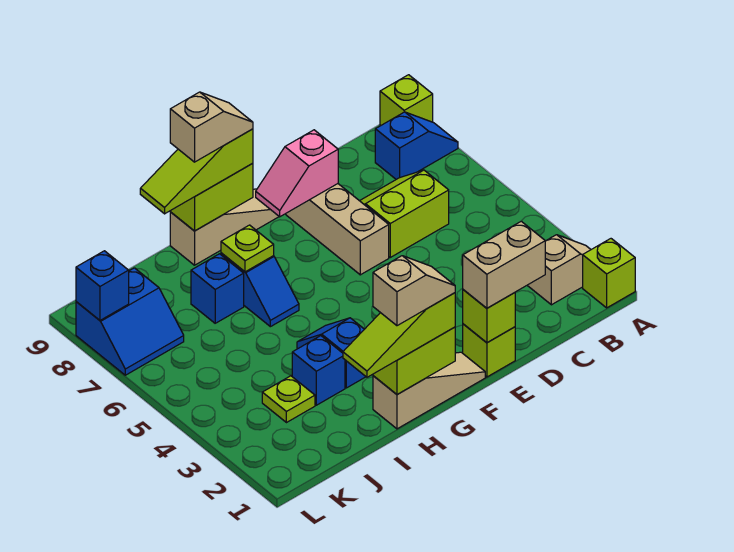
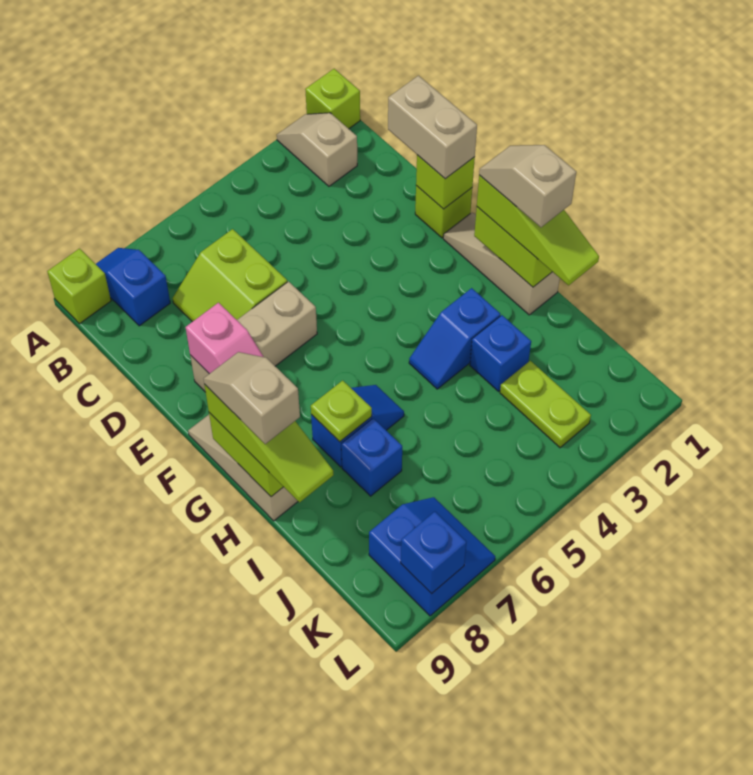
lime plate J3 level 1 -> lime plate J3:K3 level 1

